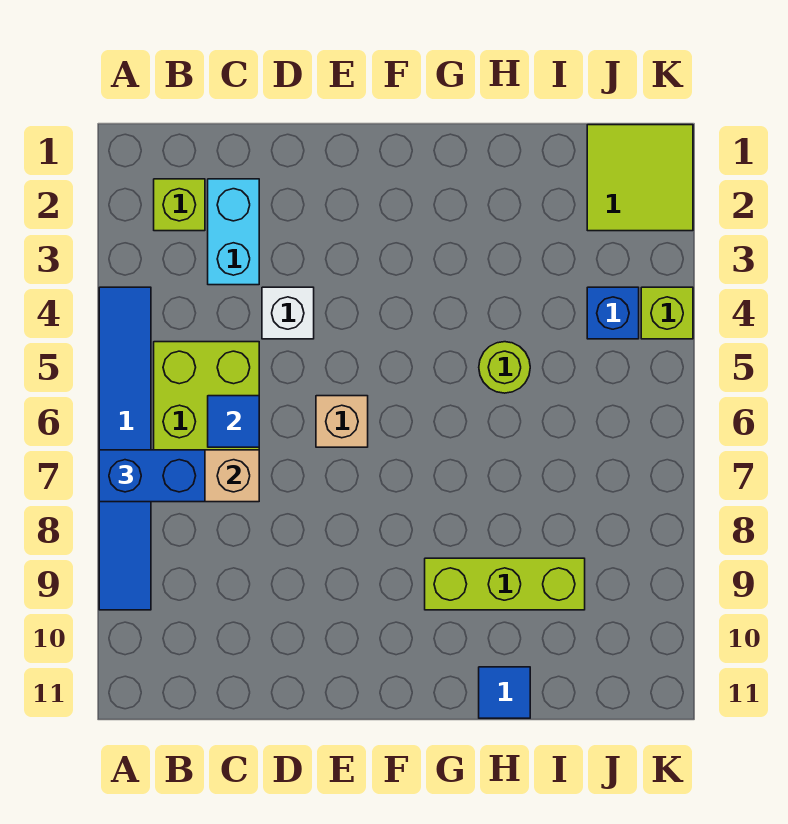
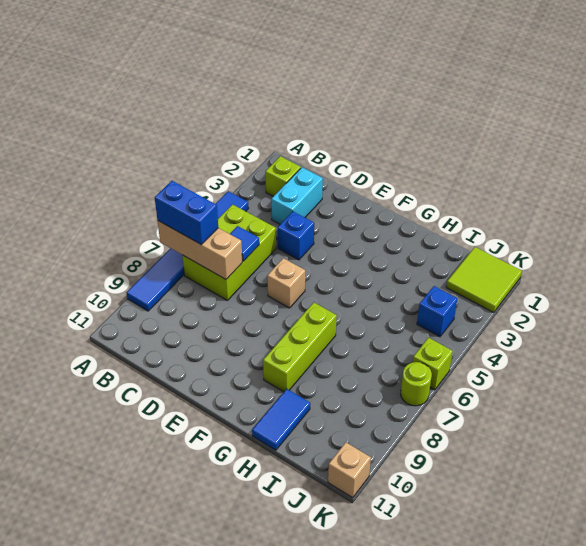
white brick D4 level 1 -> blue brick D4 level 1
lime brick G9:I9 level 1 -> lime brick G7:G9 level 1
lime round brick H5 level 1 -> lime round brick K7 level 1
blue tile H11 level 1 -> blue tile H10:H11 level 1
lime brick K4 level 1 -> lime brick K6 level 1
none -> tan brick K11 level 1

